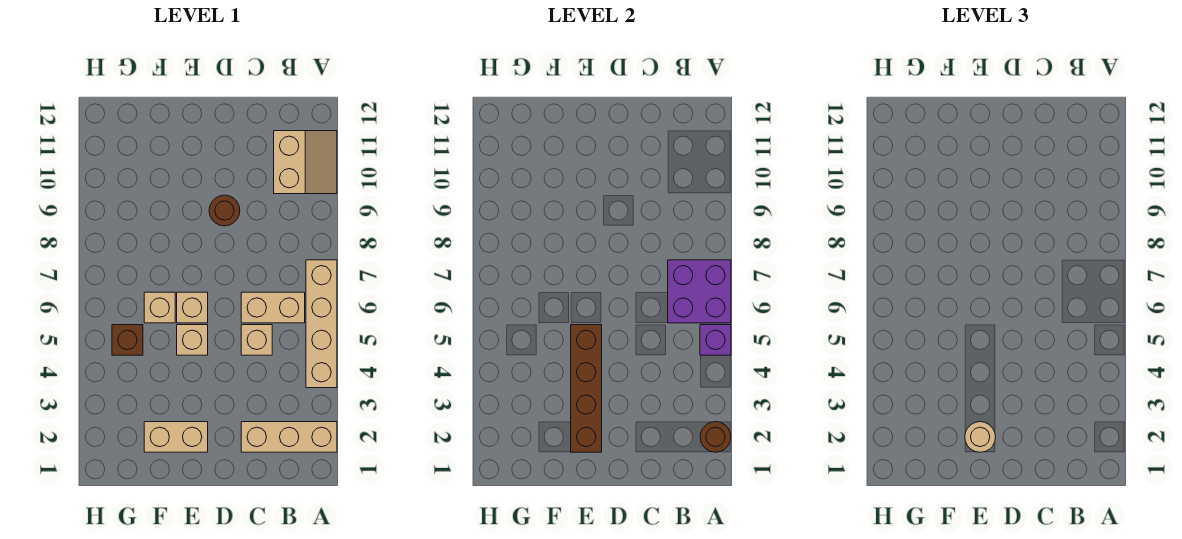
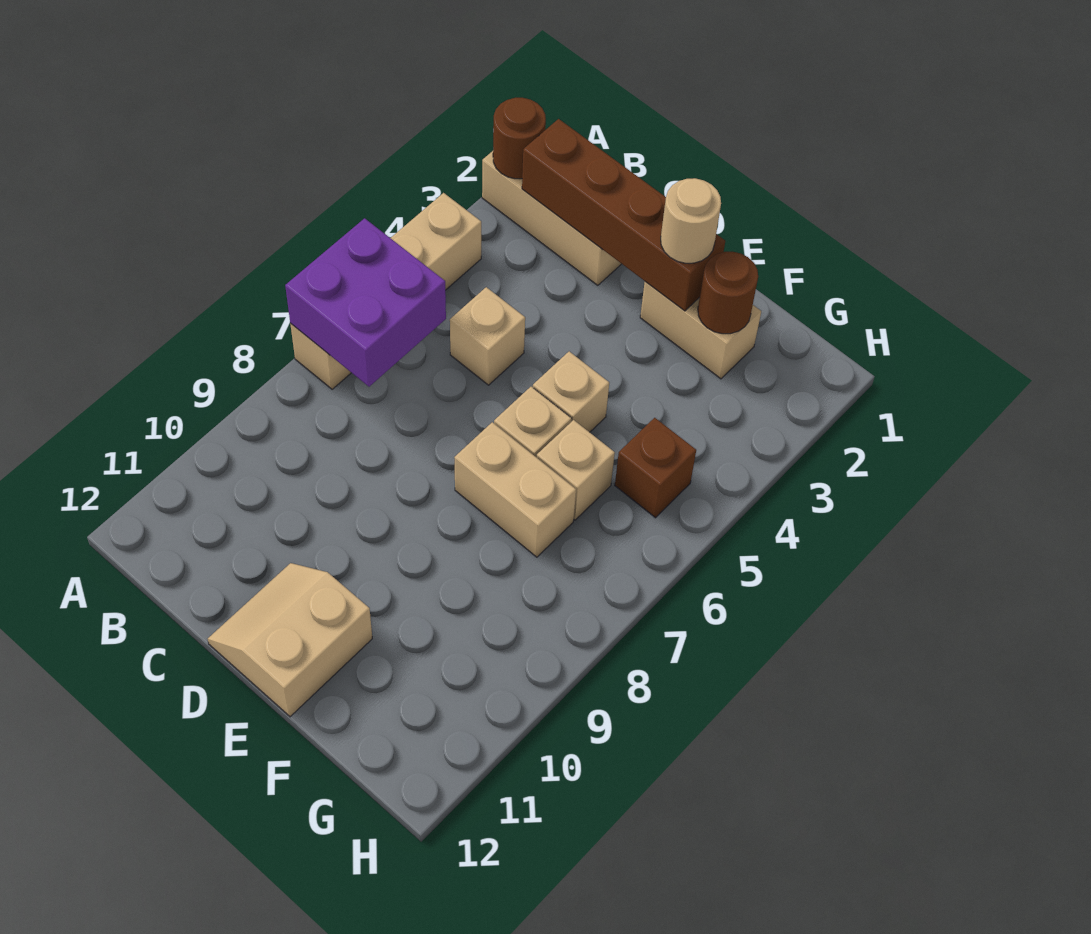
purple brick A5 level 2 -> none
tan slope A10:B11 level 1 top B -> tan slope D11:E12 level 1 top E
tan brick B6:C6 level 1 -> tan brick E7:F7 level 1
brown round brick D9 level 1 -> brown round brick F2 level 2
brown brick E2:E5 level 2 -> brown brick B2:E2 level 2

